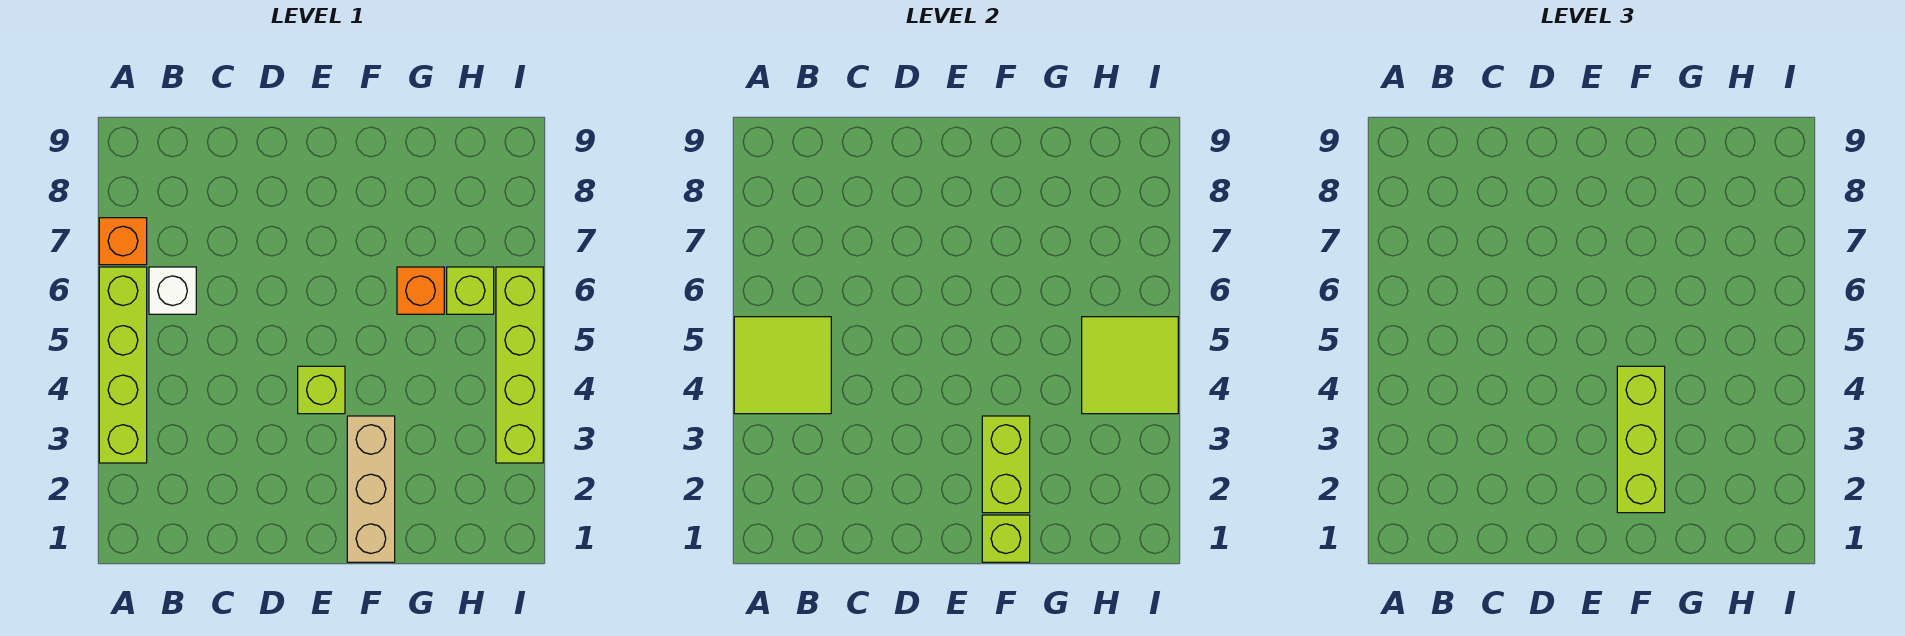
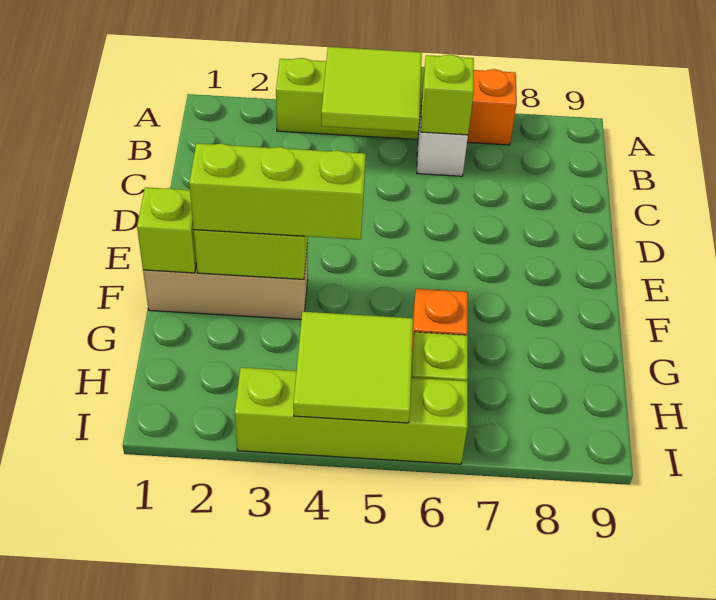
lime brick E4 level 1 -> lime brick B6 level 2

